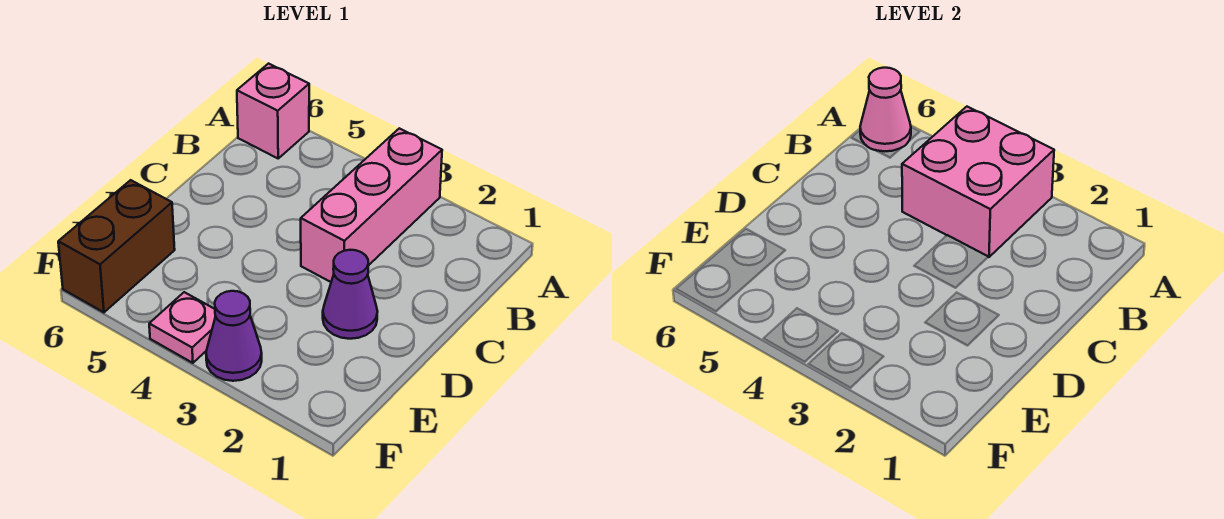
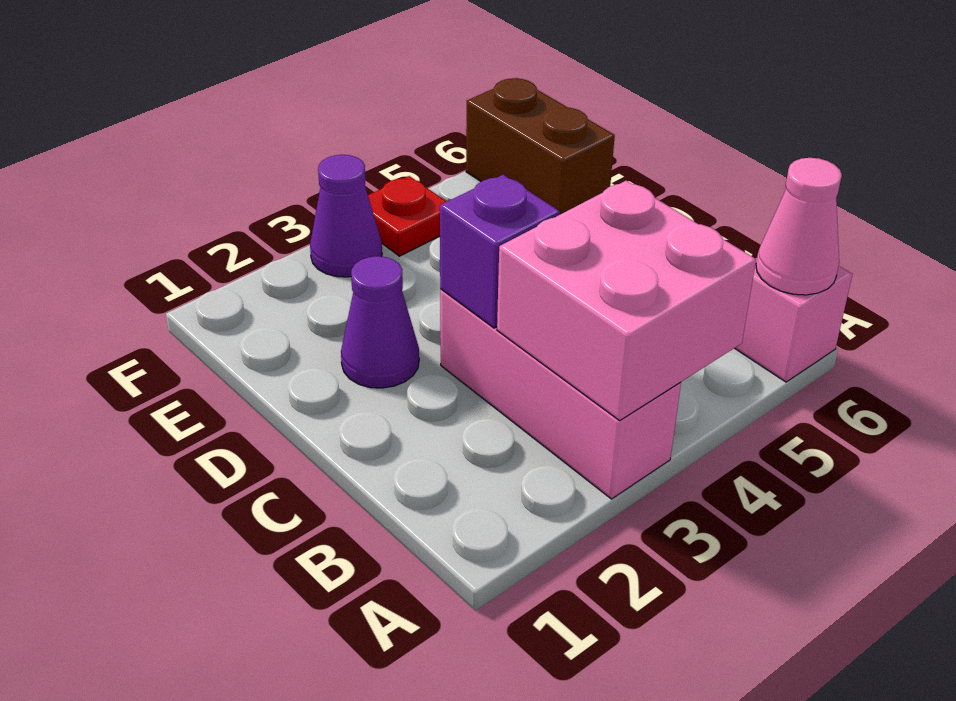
none -> purple brick C3 level 2
pink plate F4 level 1 -> red plate F4 level 1

